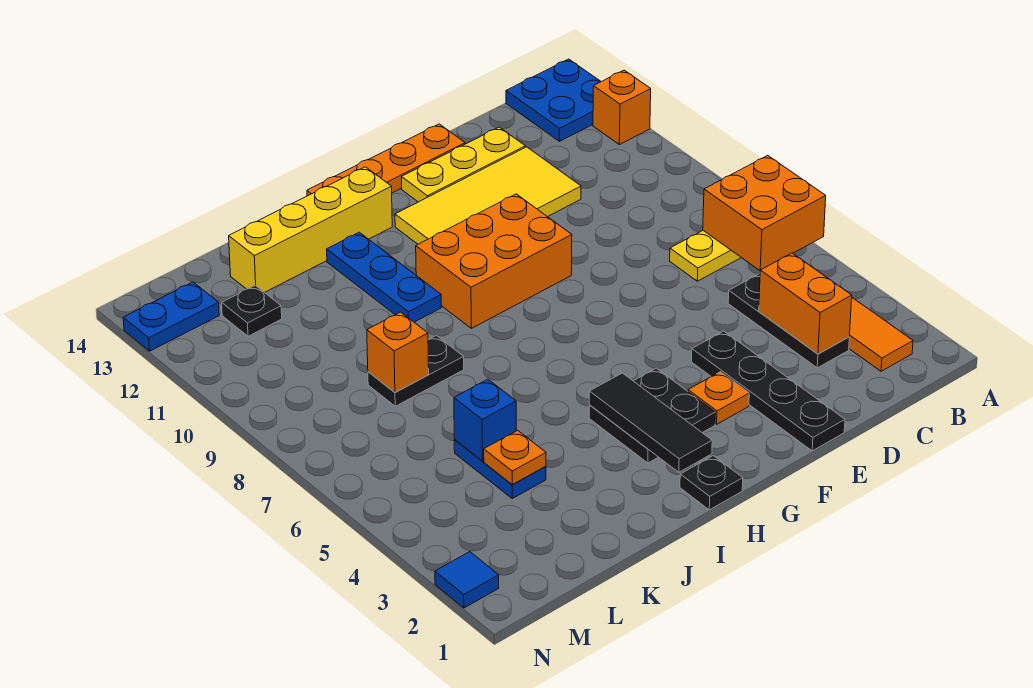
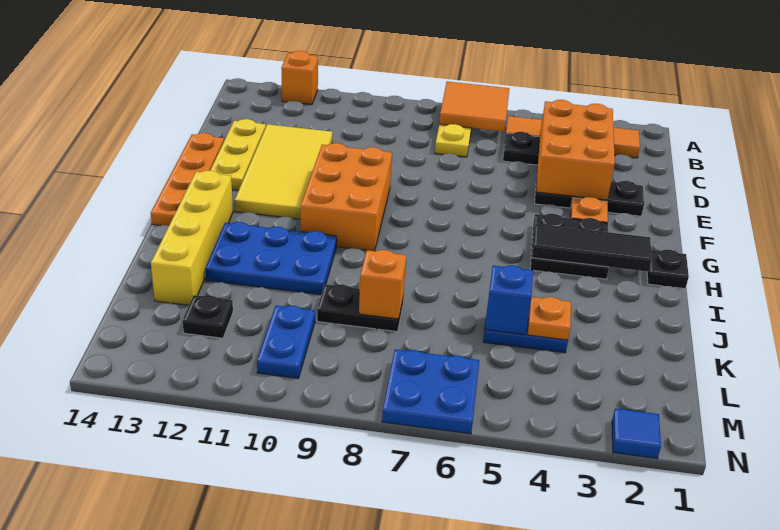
orange brick A6:B7 level 2 -> orange tile A6:B7 level 2
blue plate A13:B14 level 1 -> blue plate M6:N7 level 1
orange brick C3:C4 level 2 -> orange brick C3:E4 level 2
black plate E1:E4 level 1 -> black plate E2:E4 level 1
blue plate I10:I12 level 1 -> blue plate I10:J12 level 1
black plate J8:K8 level 1 -> black plate K8:K9 level 1
blue plate M13:N13 level 1 -> blue plate L10:M10 level 1

